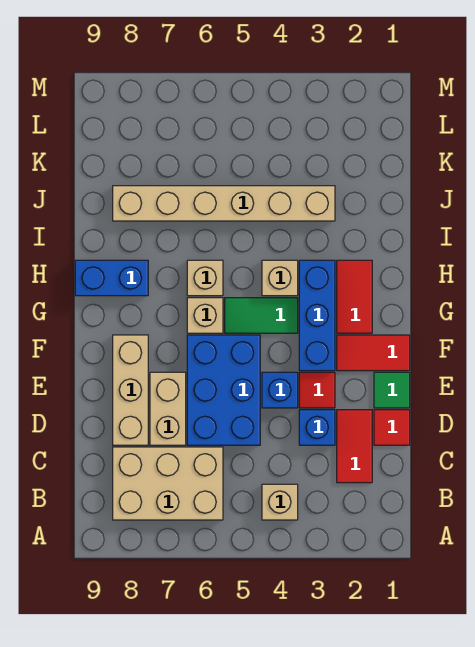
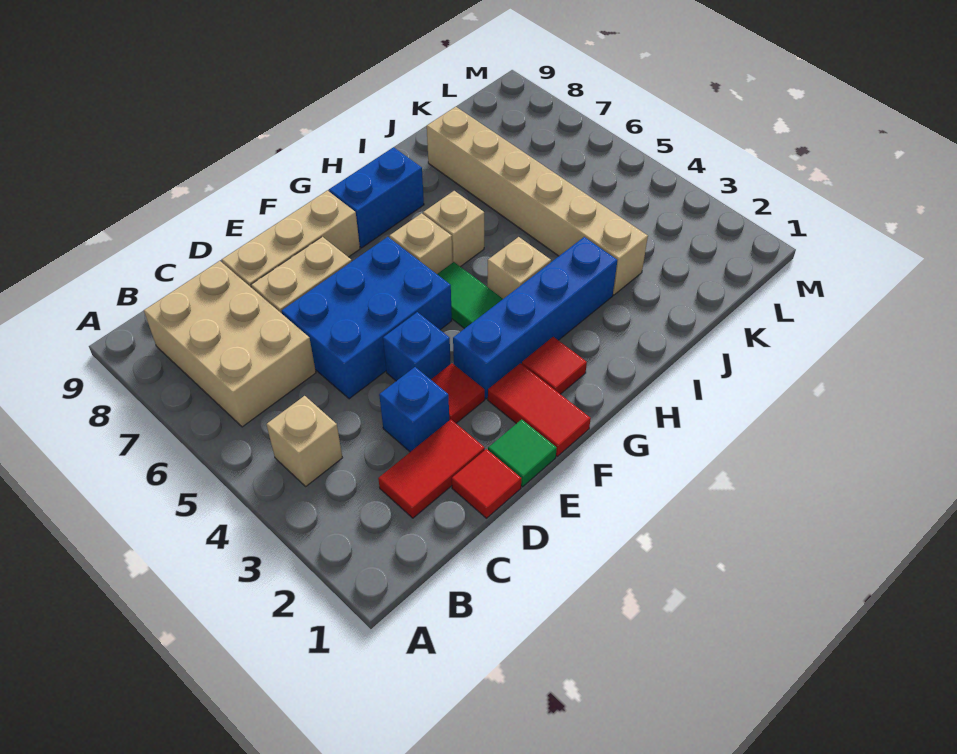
blue brick F3:H3 level 1 -> blue brick F3:I3 level 1
red tile G2:H2 level 1 -> red tile G2 level 1
blue brick H8:H9 level 1 -> blue brick G8:H8 level 1

